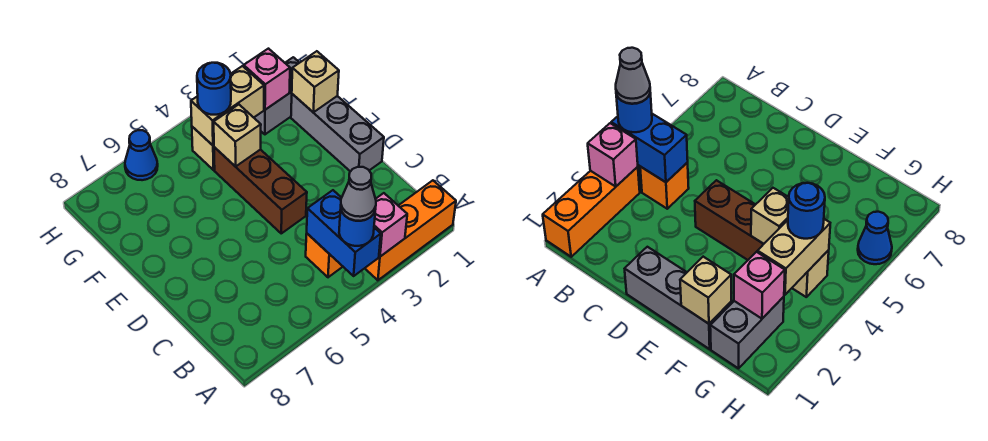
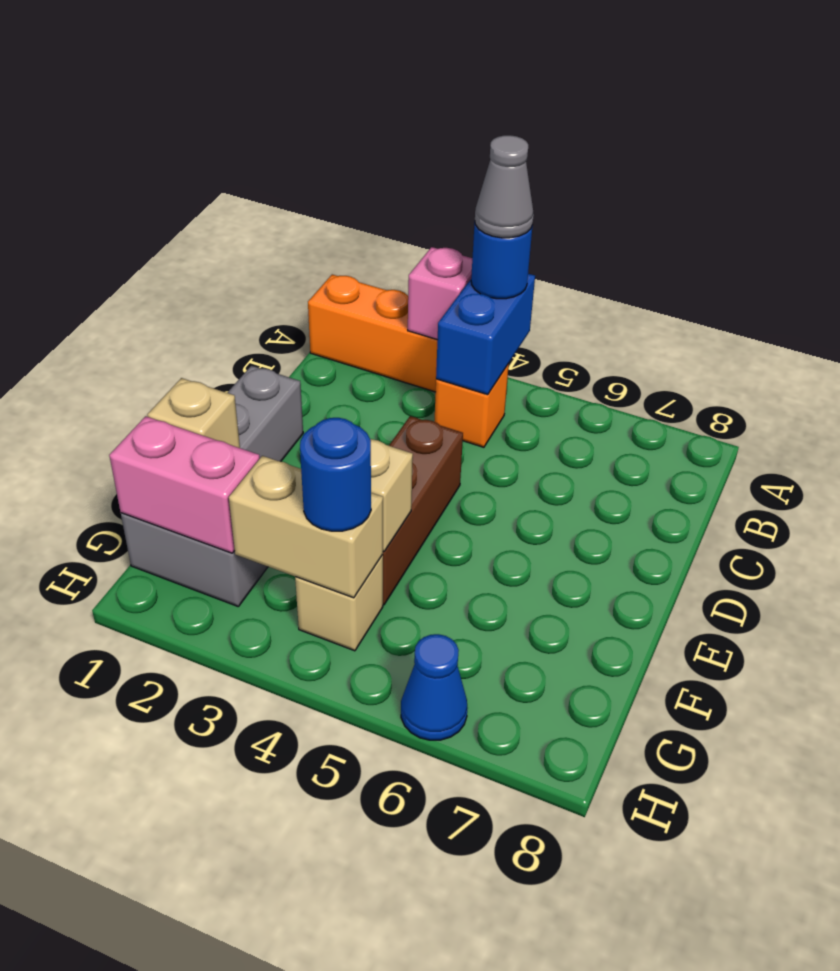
pink brick G2 level 2 -> pink brick G1:G2 level 2

